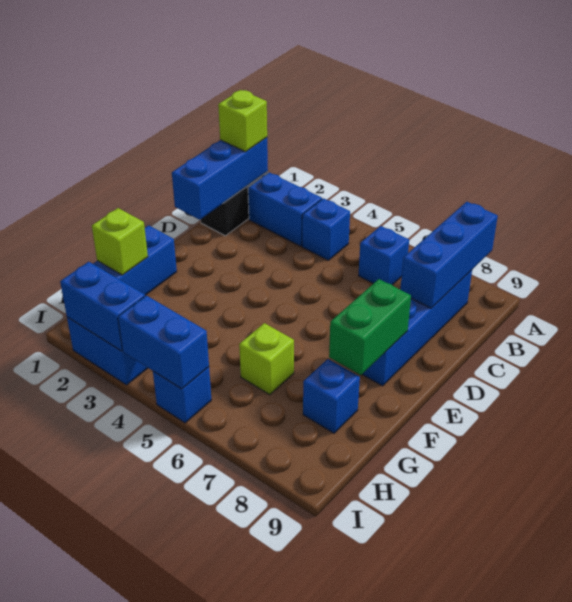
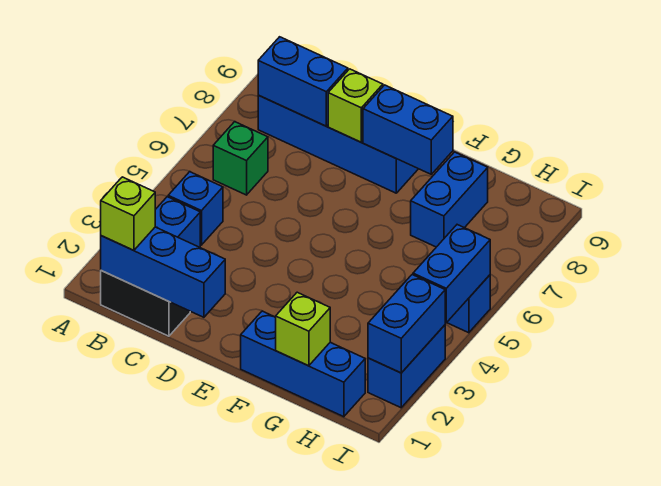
blue brick A8:C8 level 2 -> blue brick B8:C8 level 2
blue brick B6 level 1 -> green brick B6 level 1
green brick E8:F8 level 2 -> blue brick E8:F8 level 2
lime brick G6 level 1 -> lime brick D8 level 2
blue brick G8 level 1 -> blue brick G7:G8 level 1

